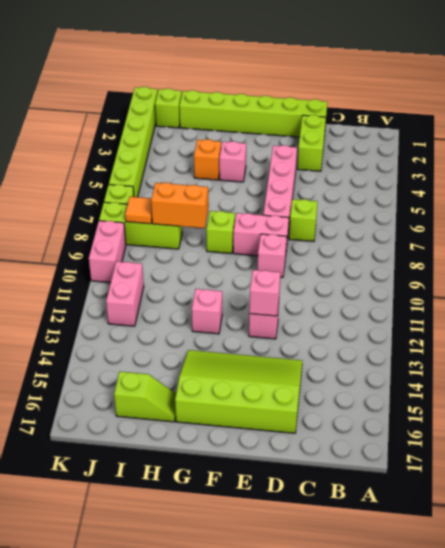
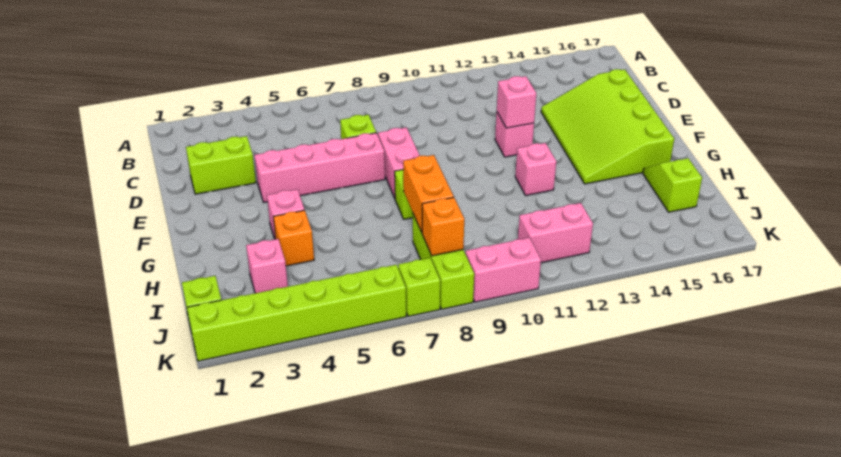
lime brick D1:I1 level 1 -> none
pink brick E9 level 1 -> pink brick I3 level 1
orange tile J8 level 2 -> orange brick J8 level 2

